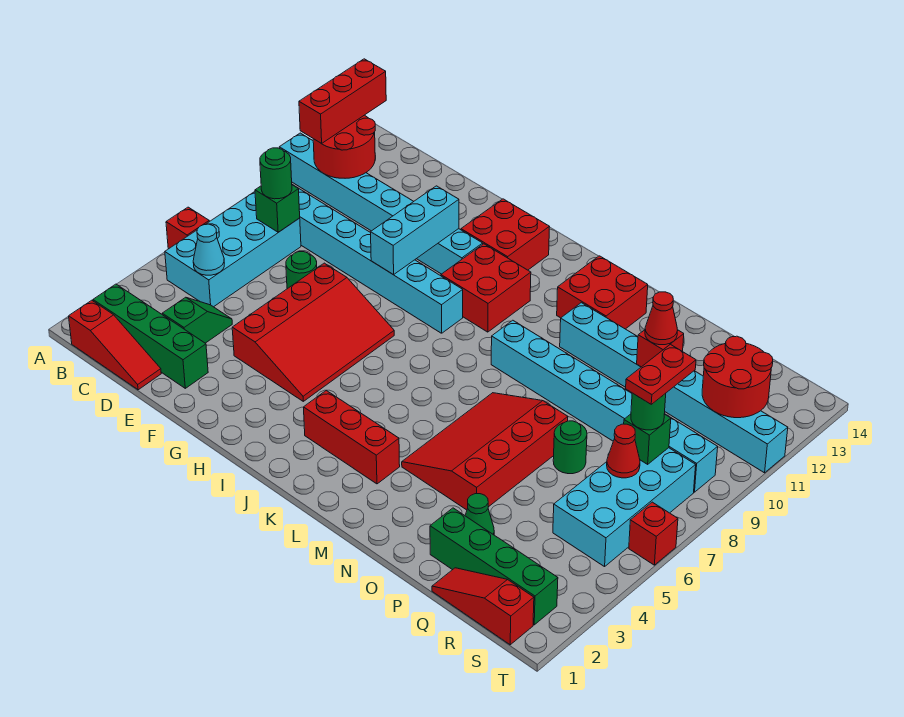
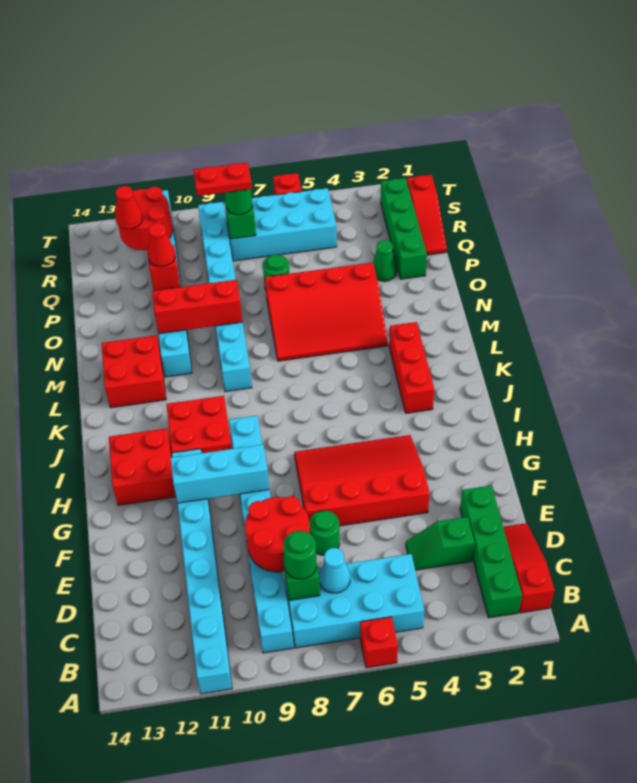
red round brick B11:C12 level 2 -> red round brick D8:E9 level 2
red brick B11:B13 level 3 -> red brick N9:N11 level 2
cyan cone C5 level 2 -> cyan cone C7 level 2
red cone R7 level 2 -> red cone R12 level 3

